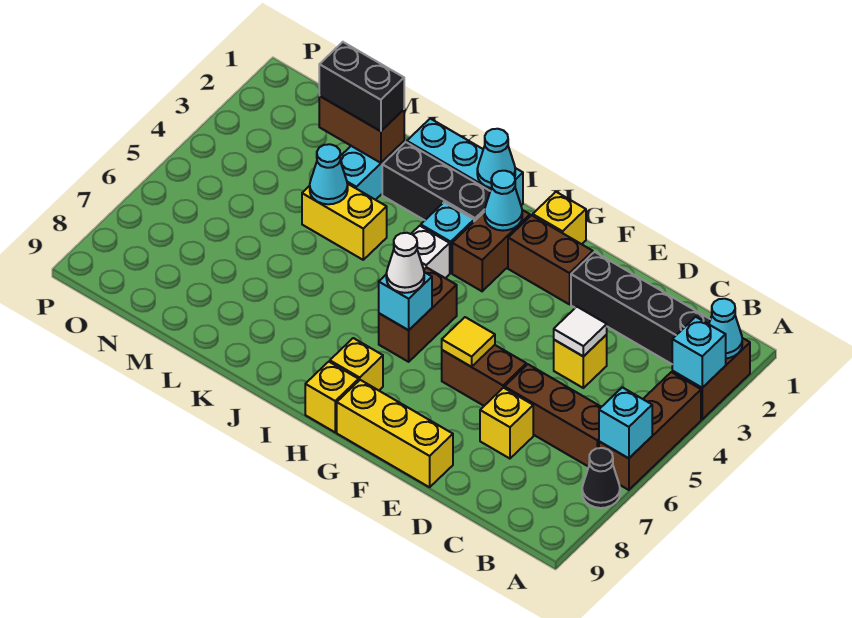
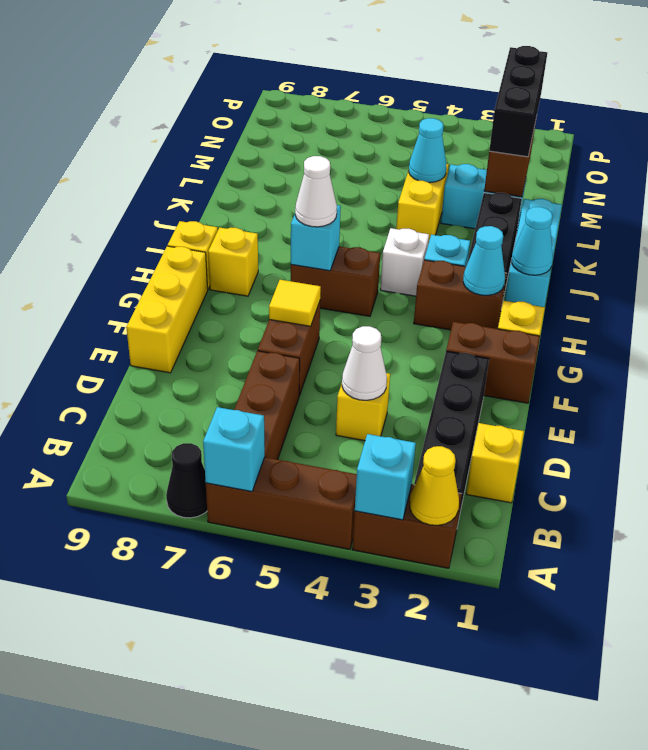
cyan cone A2 level 2 -> yellow cone A2 level 2
white tile D4 level 2 -> white cone D4 level 2
yellow brick D7 level 1 -> yellow brick C1 level 1
brown brick F2:G2 level 1 -> brown brick F1:F2 level 1
black brick L2:M2 level 3 -> black brick L2:N2 level 3

